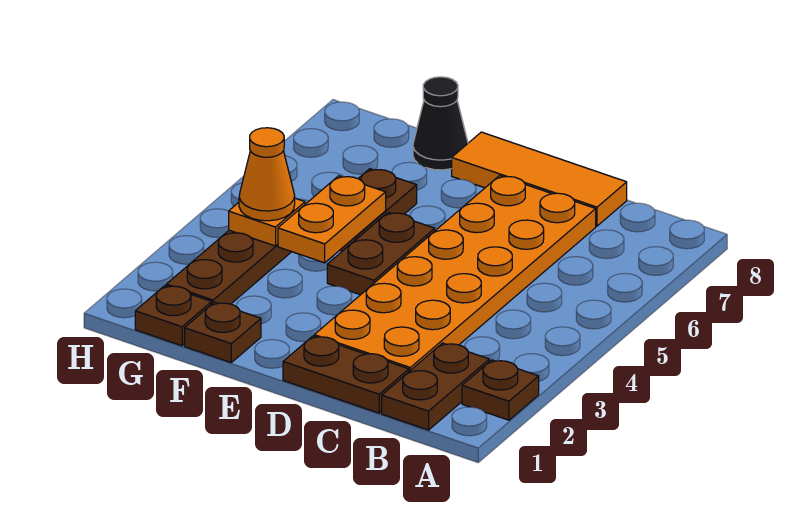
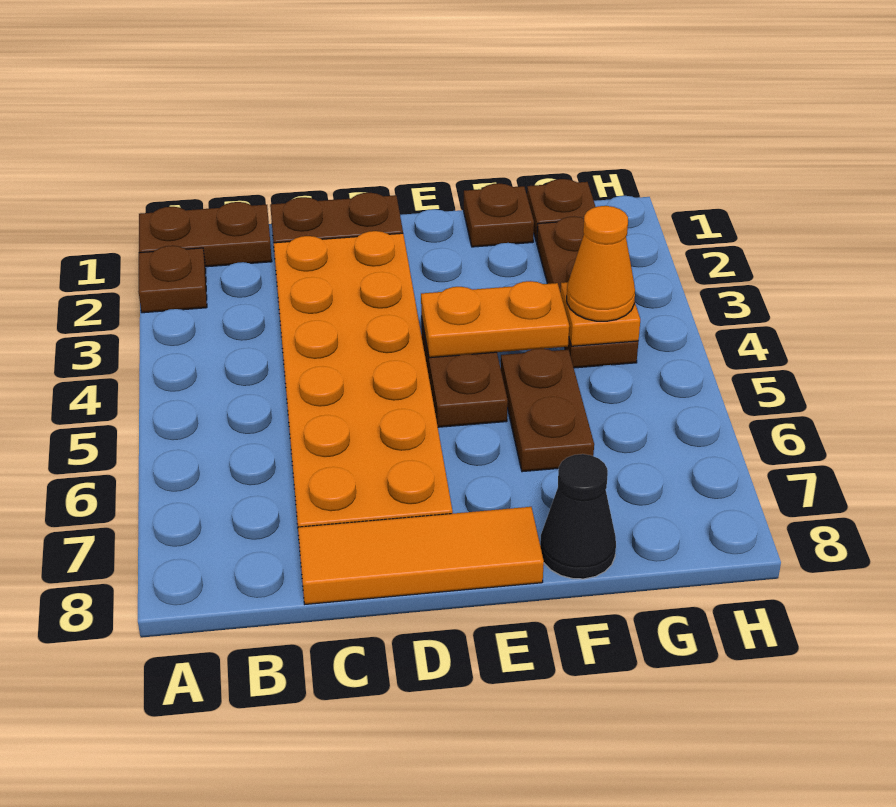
brown plate B1:B2 level 1 -> brown plate A1:B1 level 1
orange plate F4:F5 level 2 -> orange plate E4:F4 level 2

